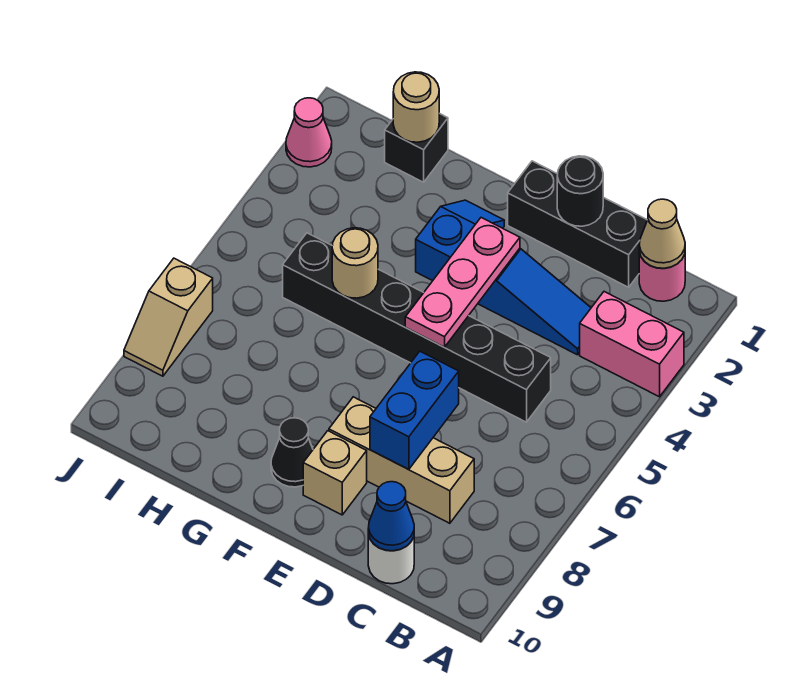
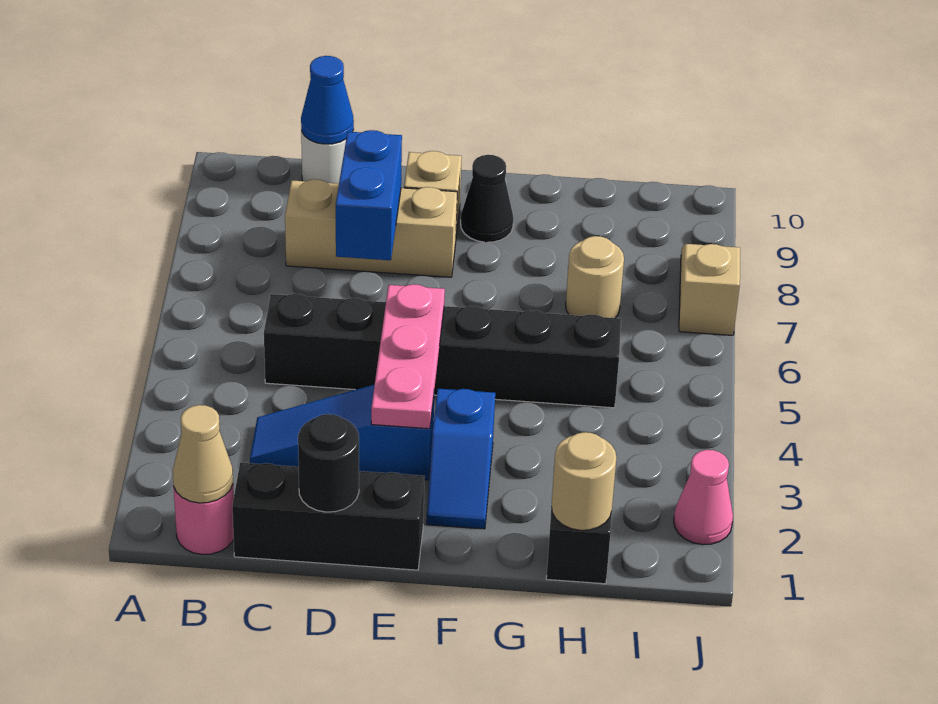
pink brick A3:B3 level 1 -> none
tan round brick G5 level 2 -> tan round brick H7 level 1

